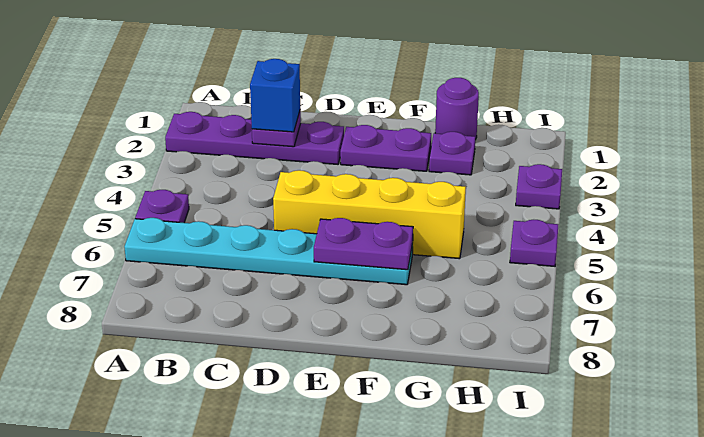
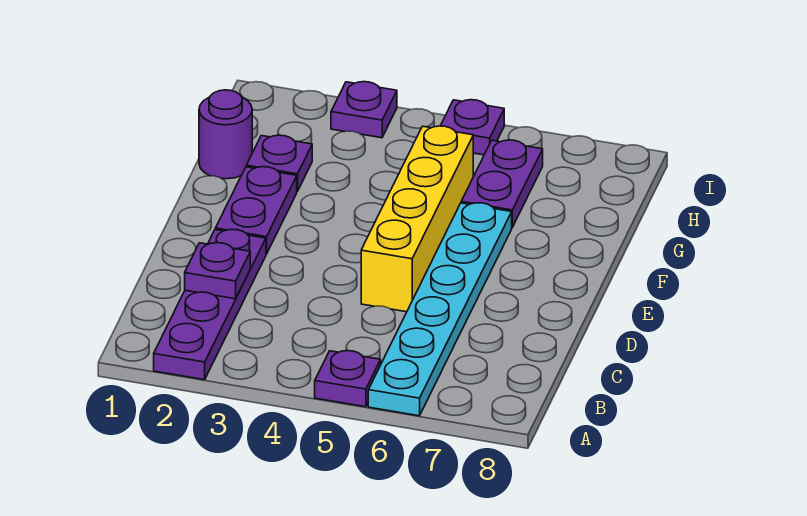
blue brick C2 level 3 -> none
purple plate E6:F6 level 2 -> purple plate G6:H6 level 1

